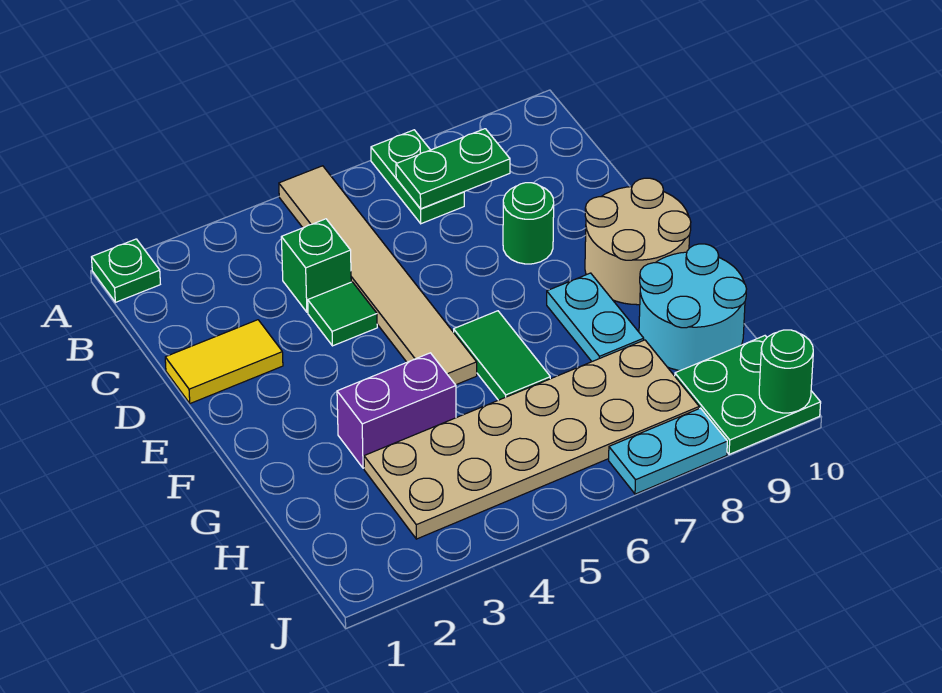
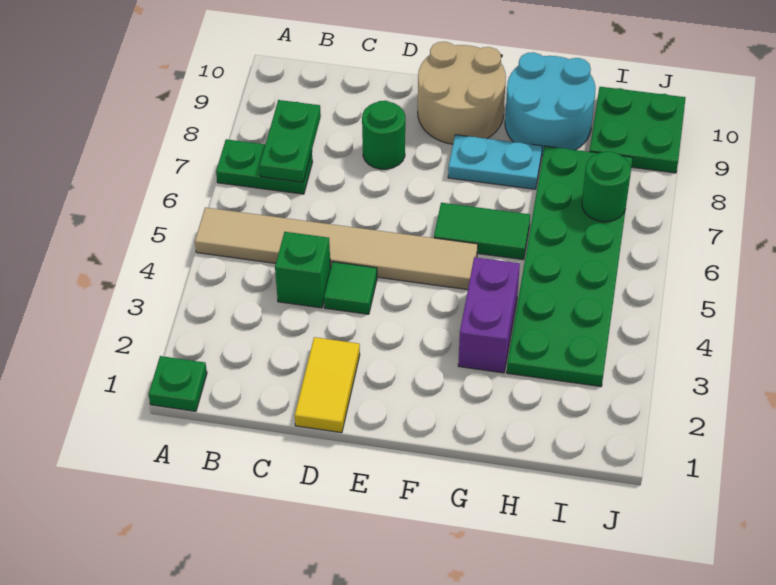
tan plate H3:I8 level 1 -> green plate H3:I8 level 1
cyan plate J7:J8 level 1 -> none
green round brick J10 level 2 -> green round brick I7 level 2

